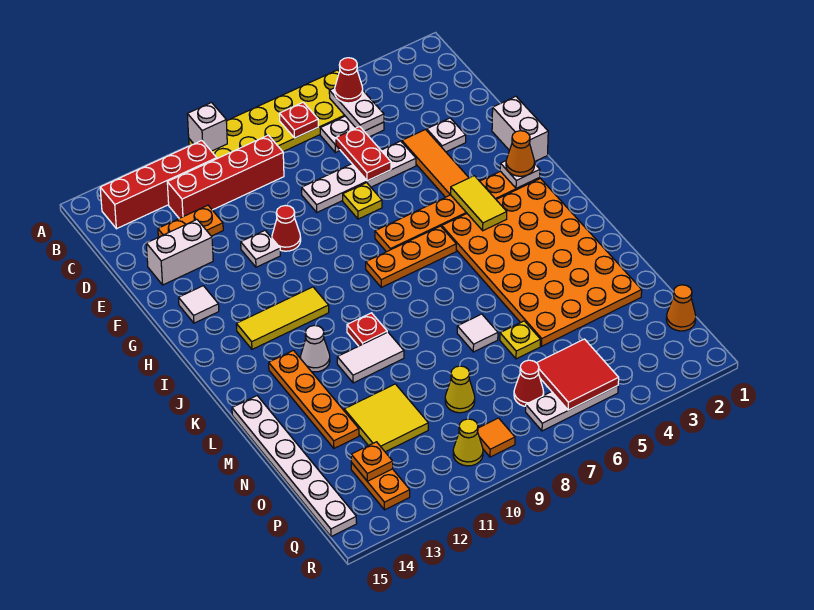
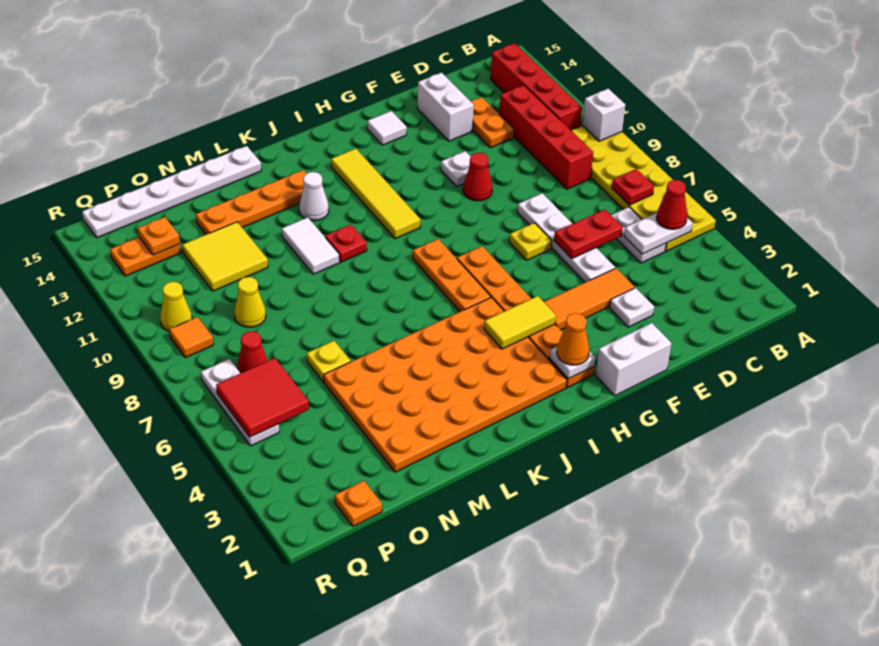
yellow tile I11:I13 level 1 -> yellow tile I10:I13 level 1
white tile M7 level 1 -> none
orange cone P1 level 1 -> orange plate P1 level 1

